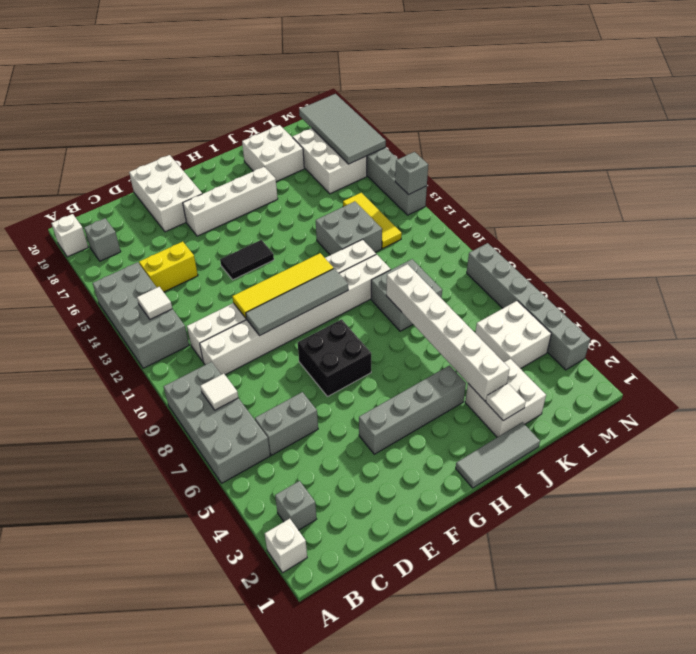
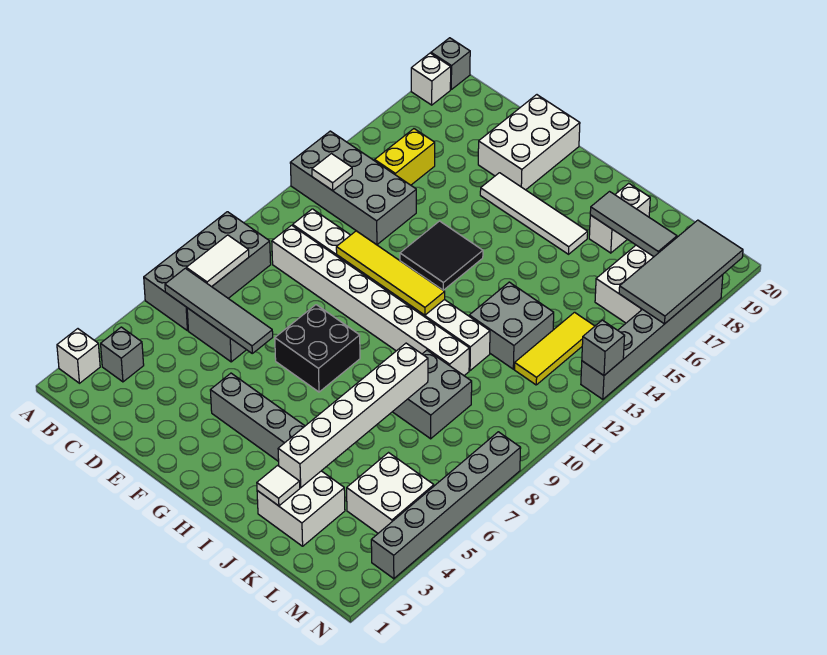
grey brick A12:B15 level 1 -> grey brick A13:D14 level 1
white tile B8 level 2 -> white tile B7:B8 level 2
grey brick B18 level 1 -> grey brick A20 level 1
yellow brick C15:D15 level 1 -> yellow brick C15:C16 level 1
grey tile E10:H10 level 2 -> grey tile B6:E6 level 2
black tile F14:G14 level 1 -> black tile F13:G14 level 1
white brick F17:I17 level 1 -> white tile F17:I17 level 1
grey tile H1:J1 level 1 -> grey tile J18:L18 level 2
white brick J18:K19 level 1 -> white brick J18:J19 level 1

